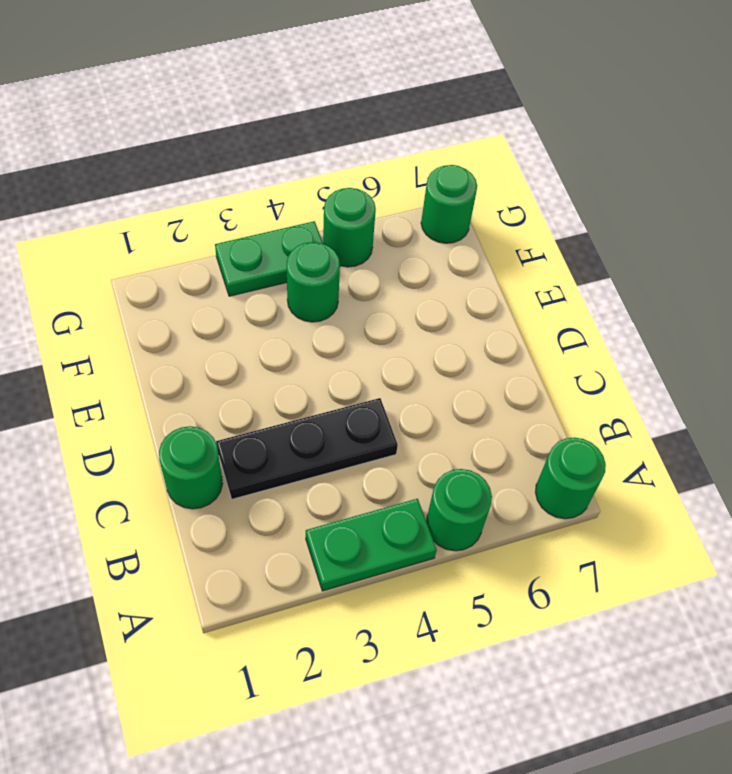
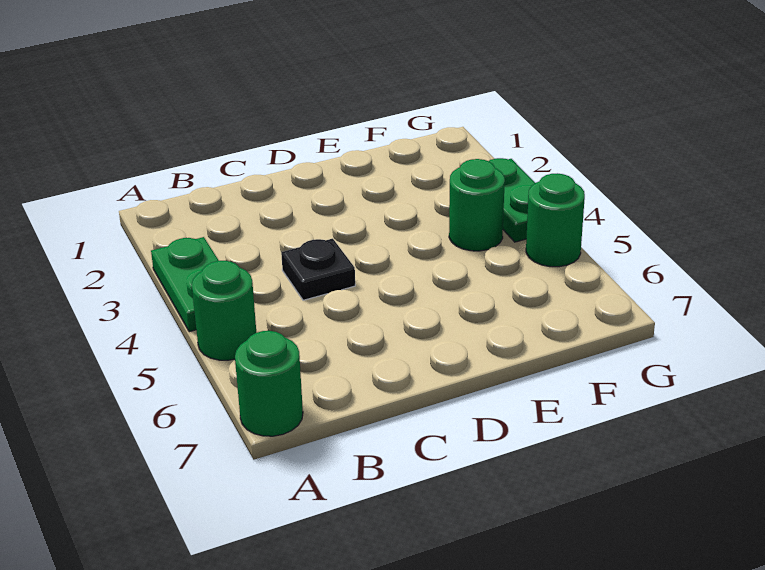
green round brick C1 level 1 -> none
black plate C2:C4 level 1 -> black plate C4 level 1
green round brick G7 level 1 -> none

